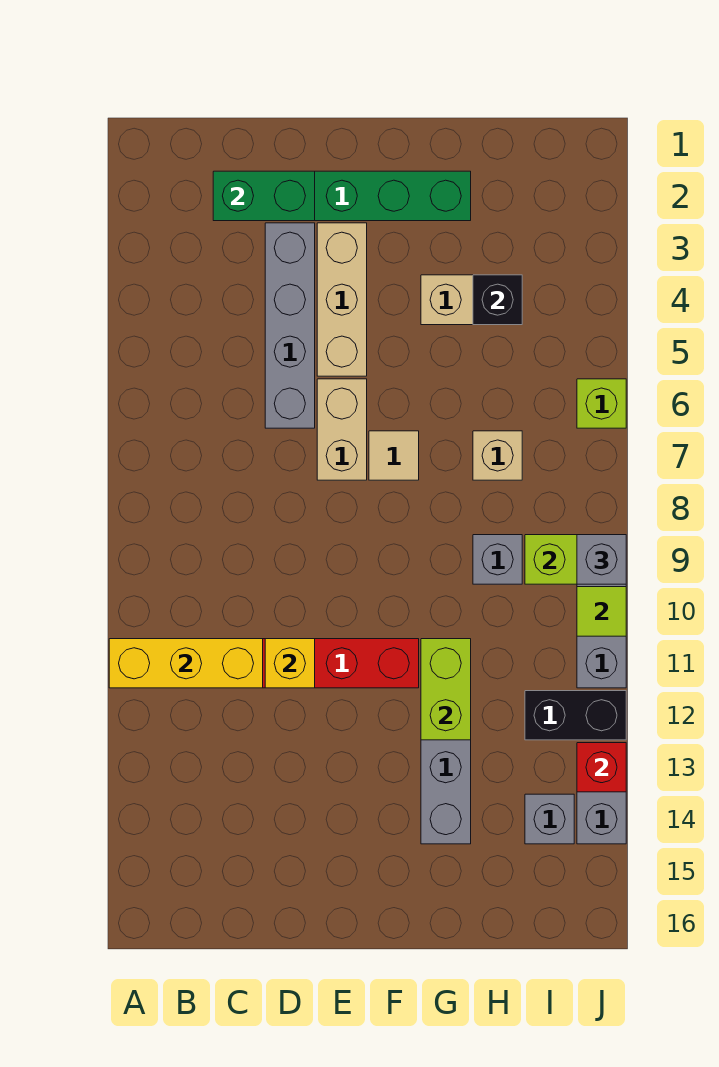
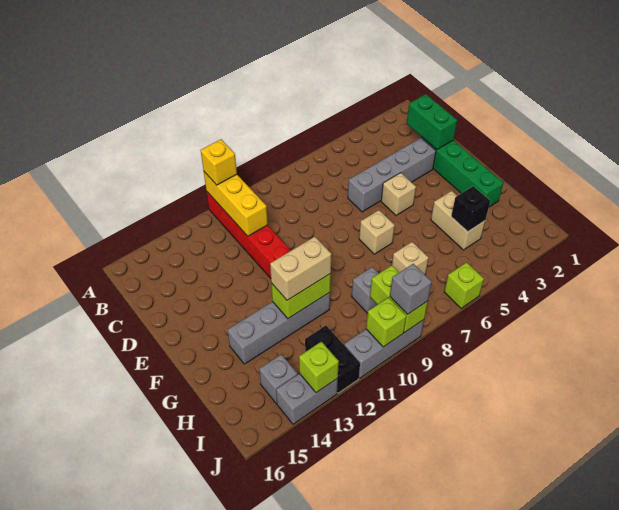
yellow brick D11 level 2 -> yellow brick A11 level 3
tan brick E3:E5 level 1 -> tan brick E5 level 1
tan brick E6:E7 level 1 -> tan brick G11:G12 level 3
tan tile F7 level 1 -> tan brick F7 level 1
lime tile J10 level 2 -> lime brick J10 level 2
red brick J13 level 2 -> lime brick J13 level 2

